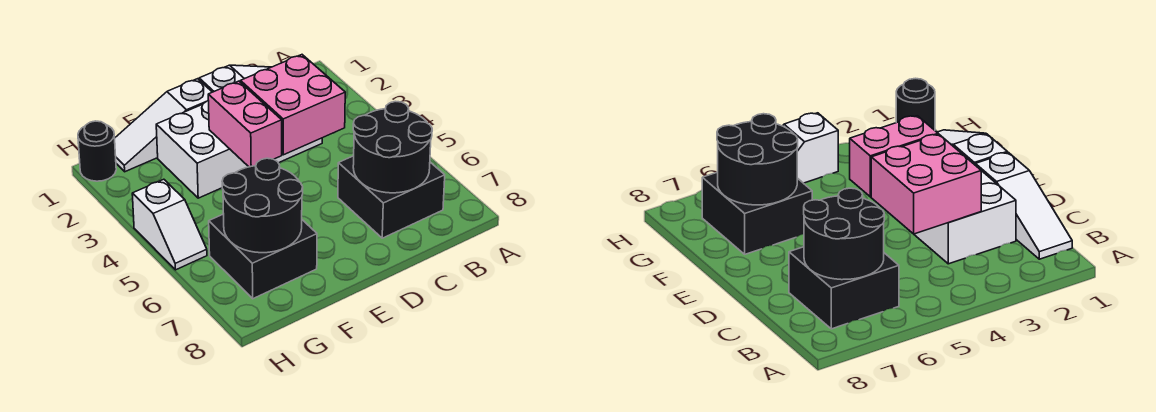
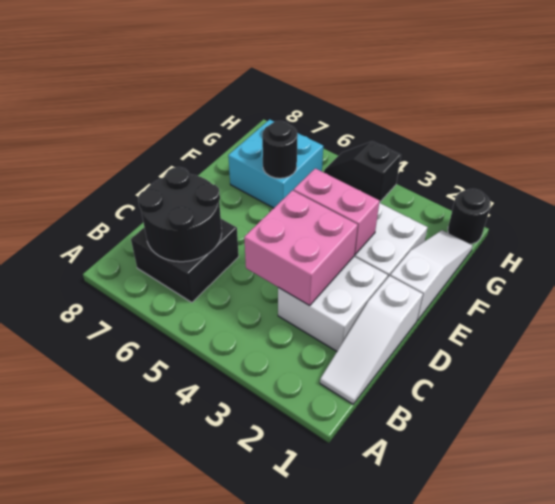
black brick F6:G7 level 1 -> cyan brick F6:G7 level 1
black round brick F6:G7 level 2 -> black round brick F6 level 2
white slope H4:H5 level 1 top 4 -> black slope H4:H5 level 1 top 4

